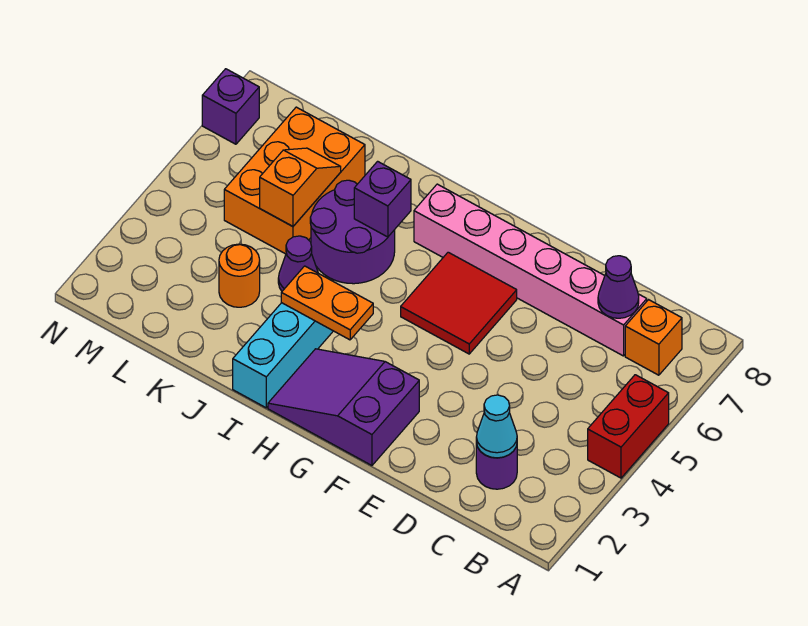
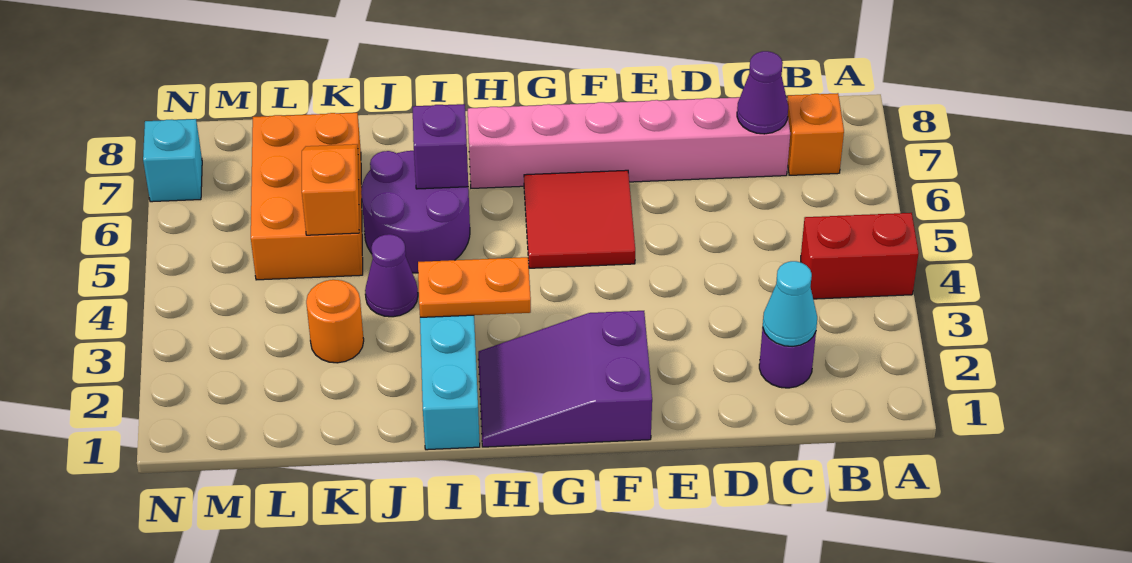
red brick A4:A5 level 1 -> red brick A4:B4 level 1
purple brick N7 level 1 -> cyan brick N7 level 1

